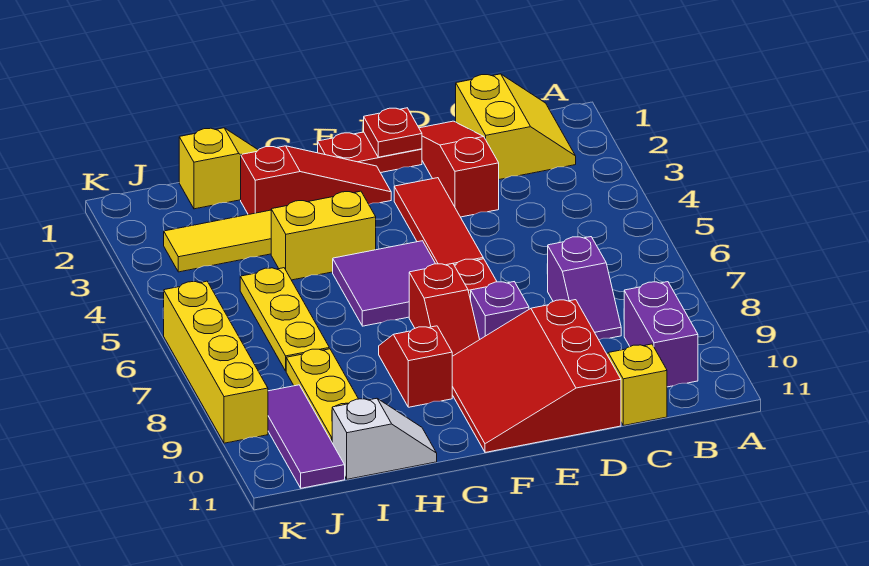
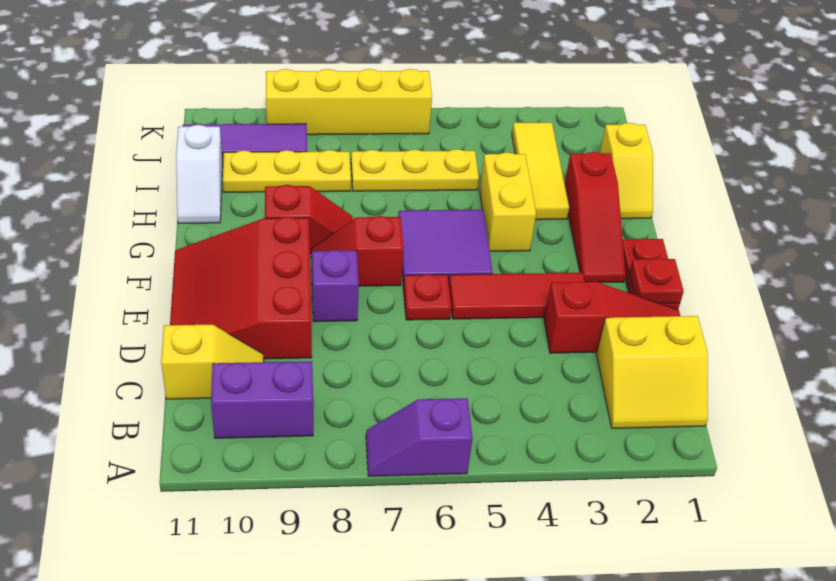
purple slope C7:C8 level 1 top 7 -> purple slope A6:A7 level 1 top 6
red slope D9:F11 level 1 top D -> red slope D9:F11 level 1 top 9

